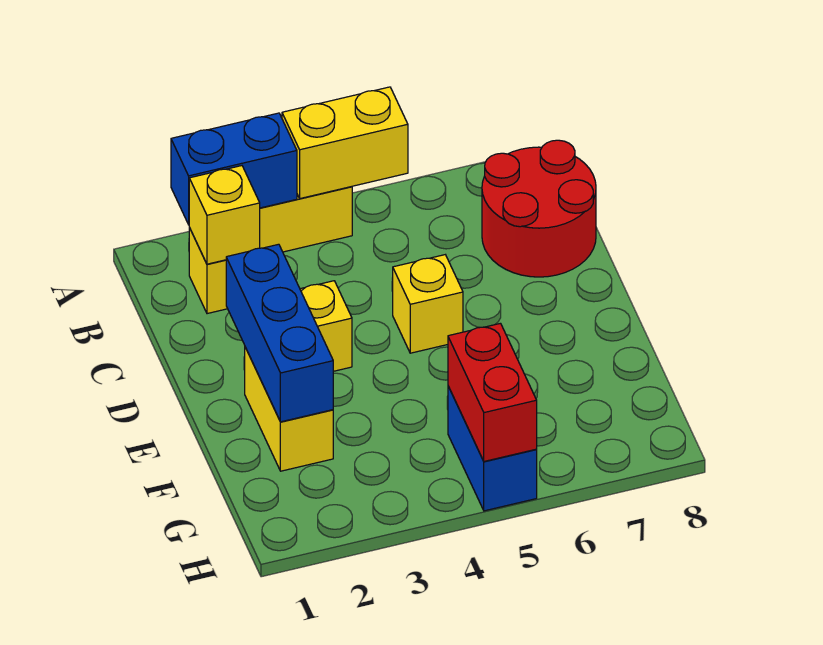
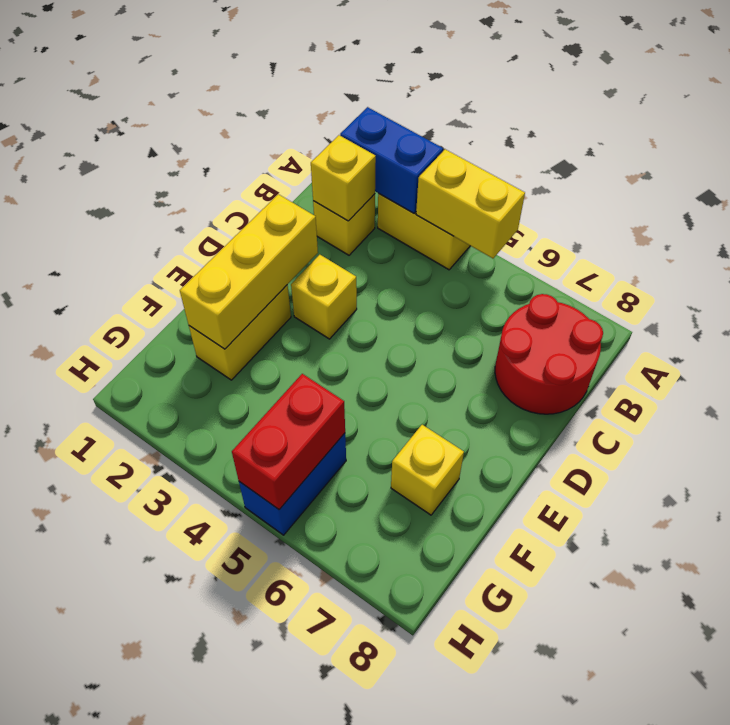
blue brick D2:F2 level 2 -> yellow brick D2:F2 level 2
yellow brick D5 level 1 -> yellow brick F7 level 1

